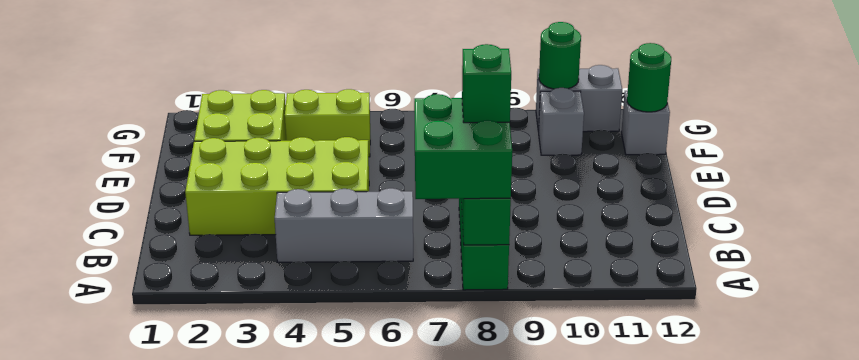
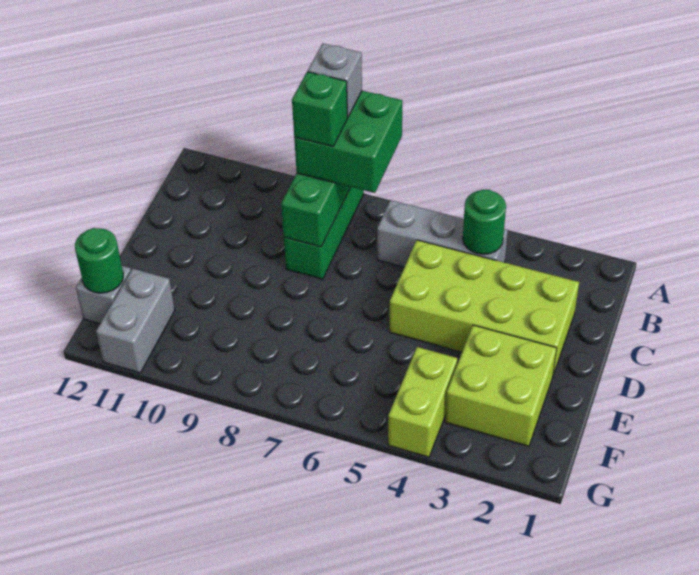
lime brick F4:F5 level 1 -> lime brick F4:G4 level 1
grey brick F10 level 1 -> grey brick A8 level 4
grey brick G10:G11 level 1 -> grey brick F11:G11 level 1
green round brick G10 level 2 -> green round brick B4 level 2

